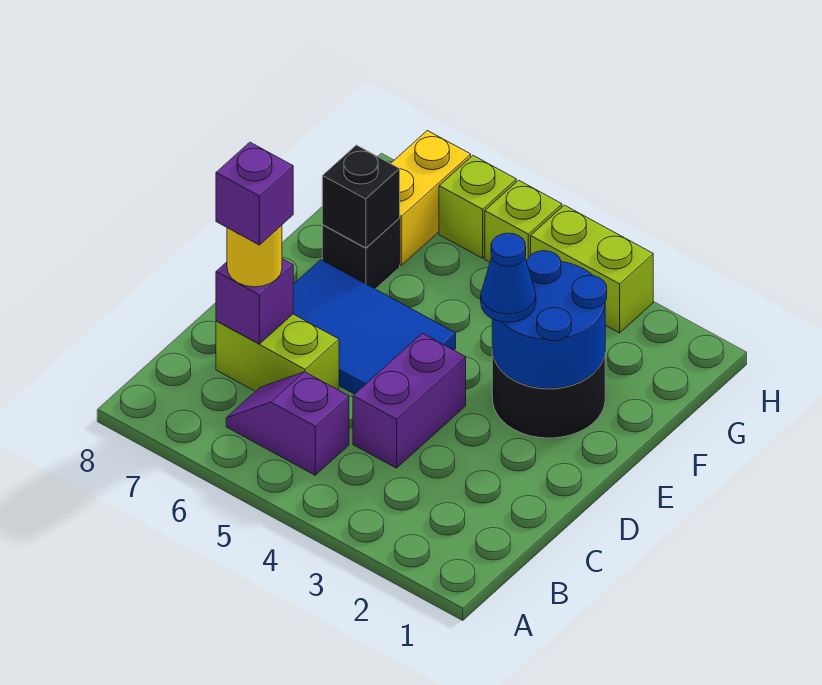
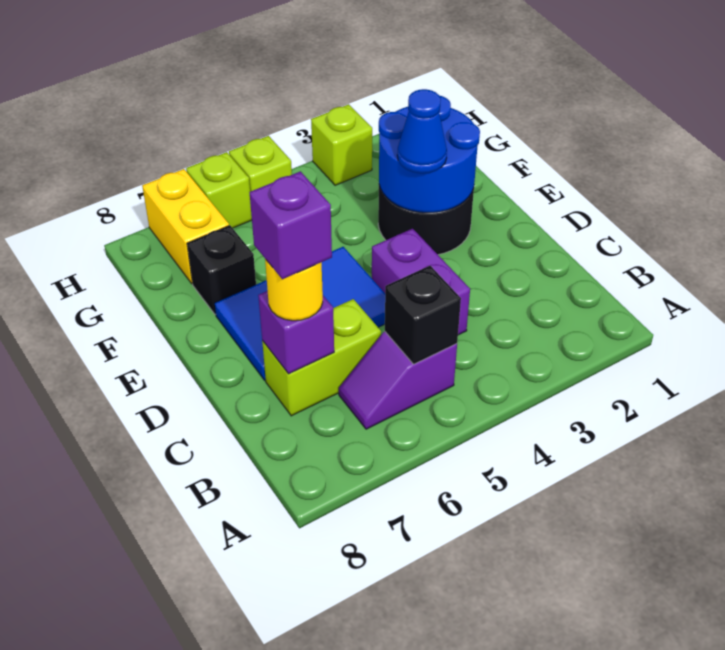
black brick F7 level 2 -> black brick B5 level 2
lime brick H3:H4 level 1 -> lime brick H3 level 1

